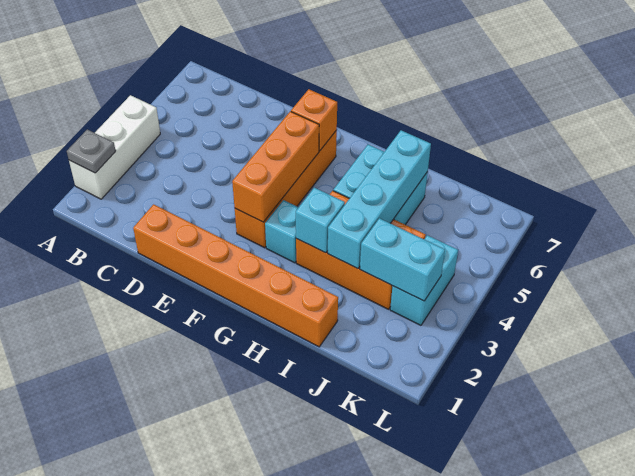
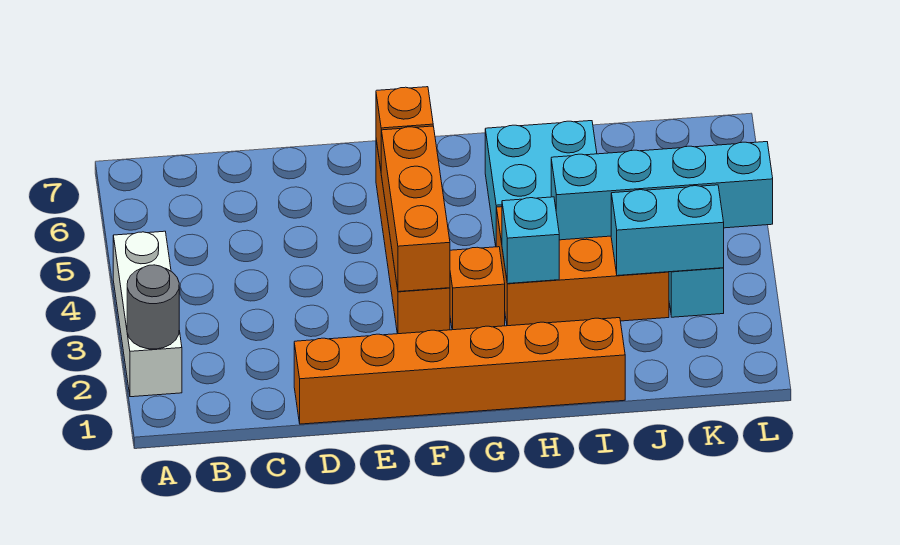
grey plate A2 level 2 -> grey round brick A2 level 2
cyan brick G3 level 1 -> orange brick G3 level 1
cyan brick I3:I6 level 2 -> cyan brick I4:L4 level 2

